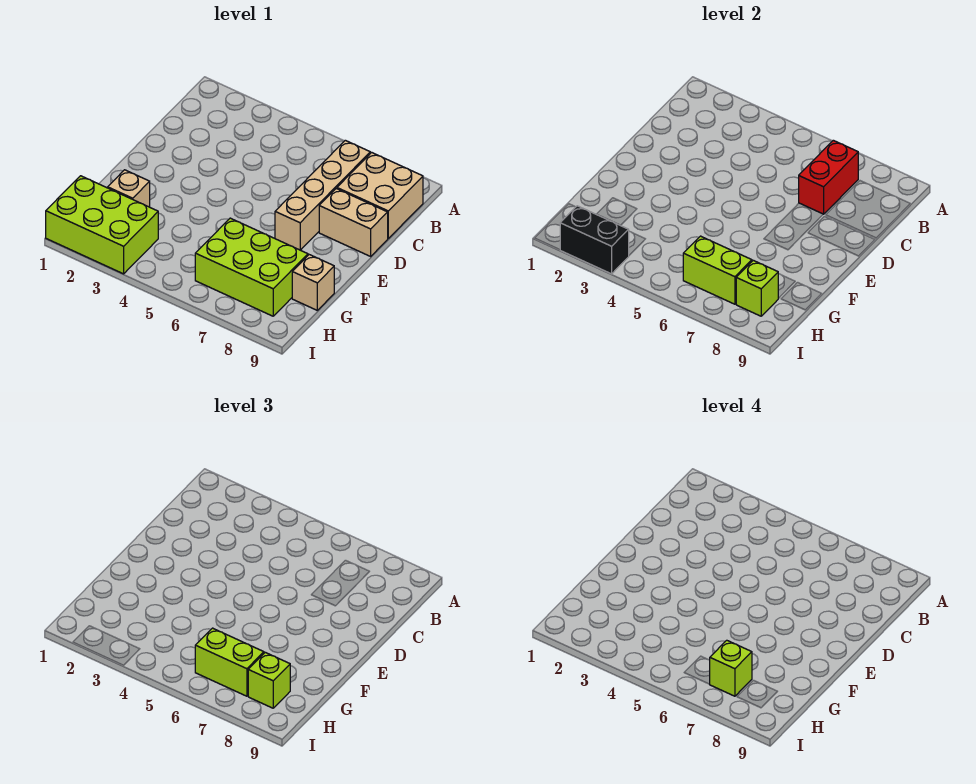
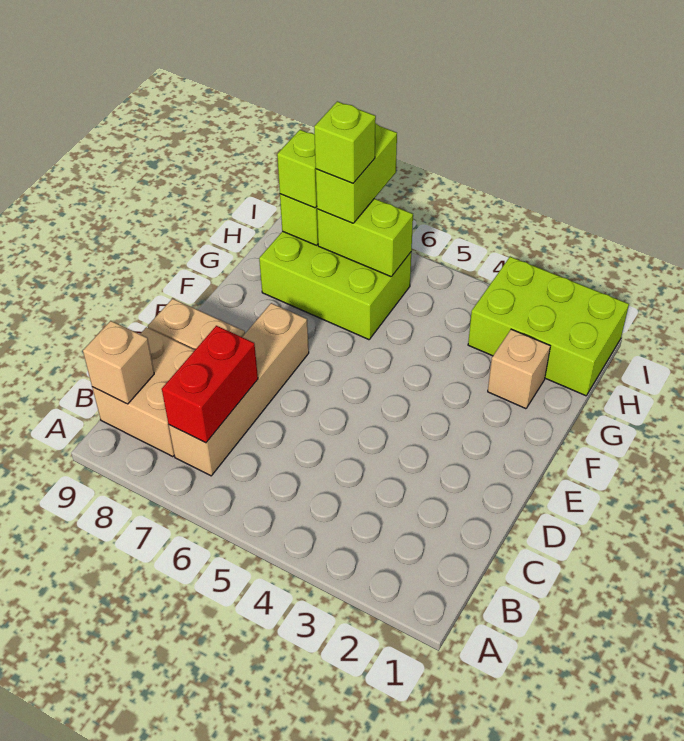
tan brick G9 level 1 -> tan brick B9 level 2
lime brick H6:H7 level 3 -> lime brick H7:I7 level 3
black brick I2:I3 level 2 -> none

